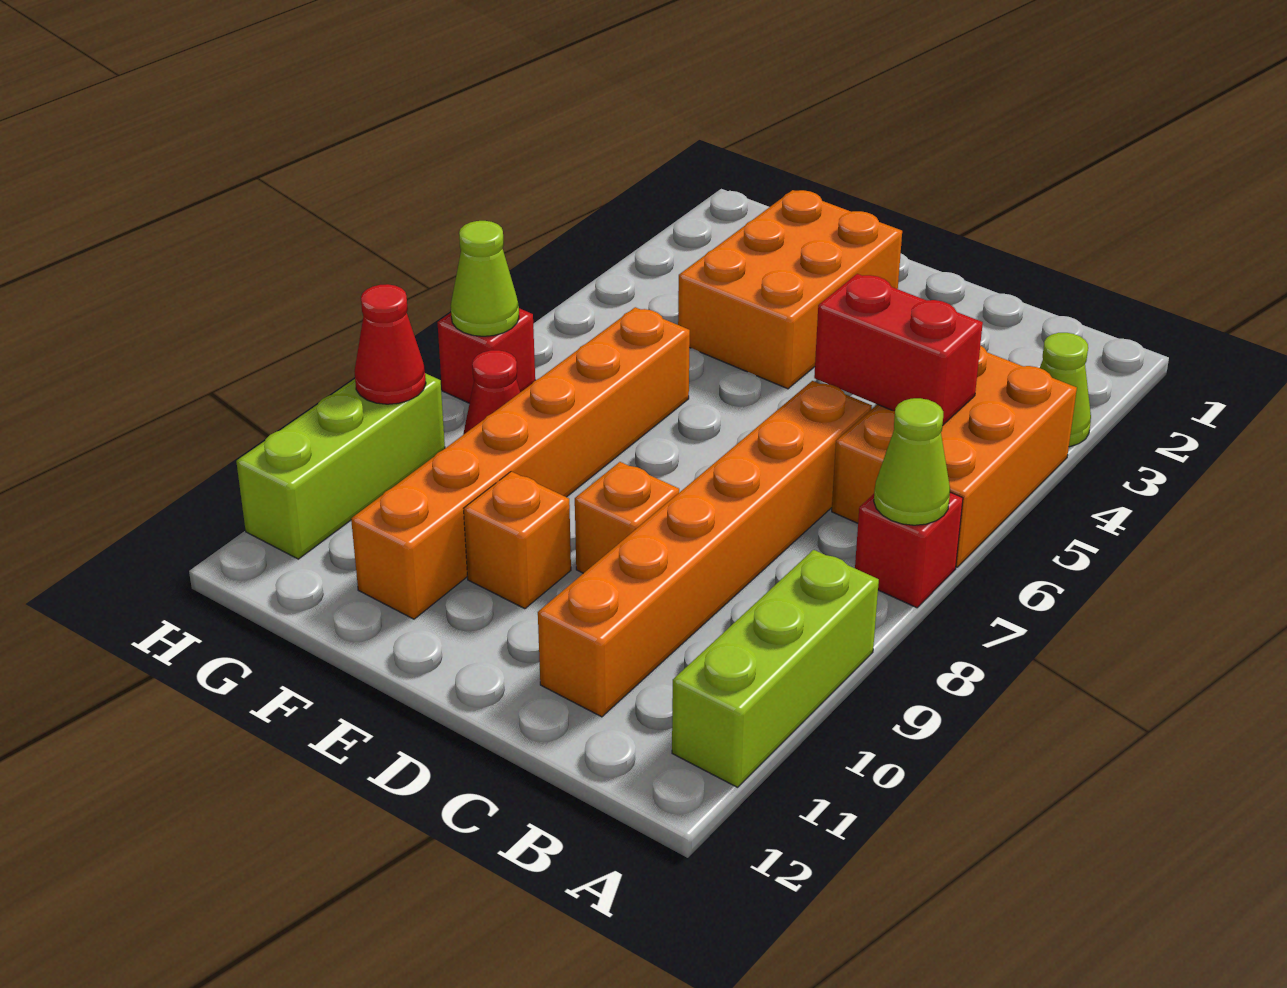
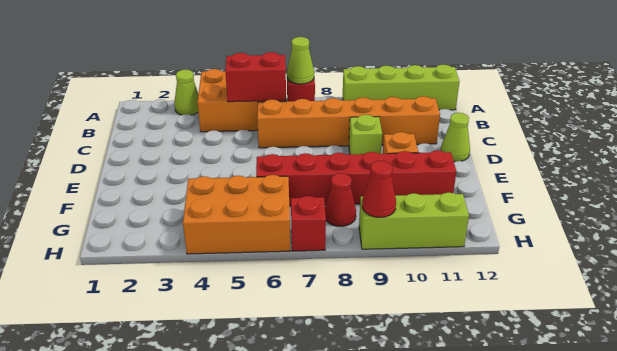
lime brick A9:A11 level 1 -> lime brick A9:A12 level 1
red brick B5:C5 level 2 -> red brick B5:B6 level 2
orange brick D9 level 1 -> lime brick D9 level 1
orange brick E2:F4 level 1 -> orange brick G4:H6 level 1
orange brick F6:F11 level 1 -> red brick F6:F11 level 1
lime cone H7 level 2 -> lime cone D12 level 1

